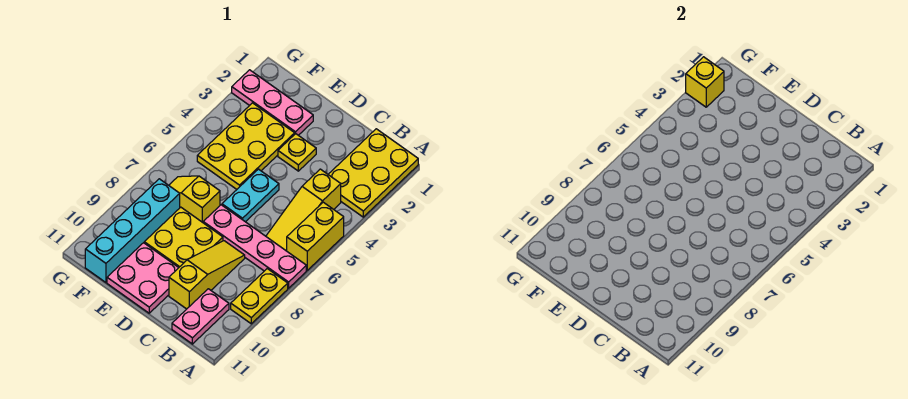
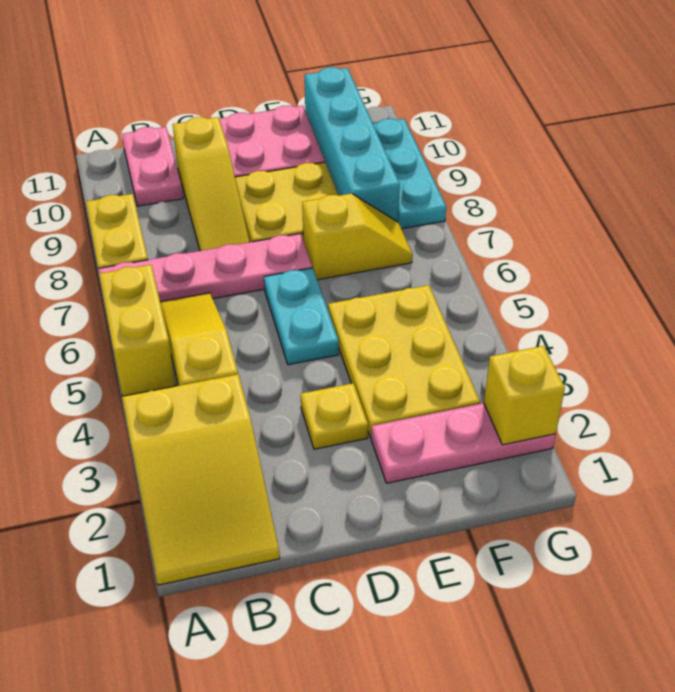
yellow plate A1:B3 level 1 -> yellow slope A1:B3 level 1 top 3
none -> cyan plate G8:G10 level 1

